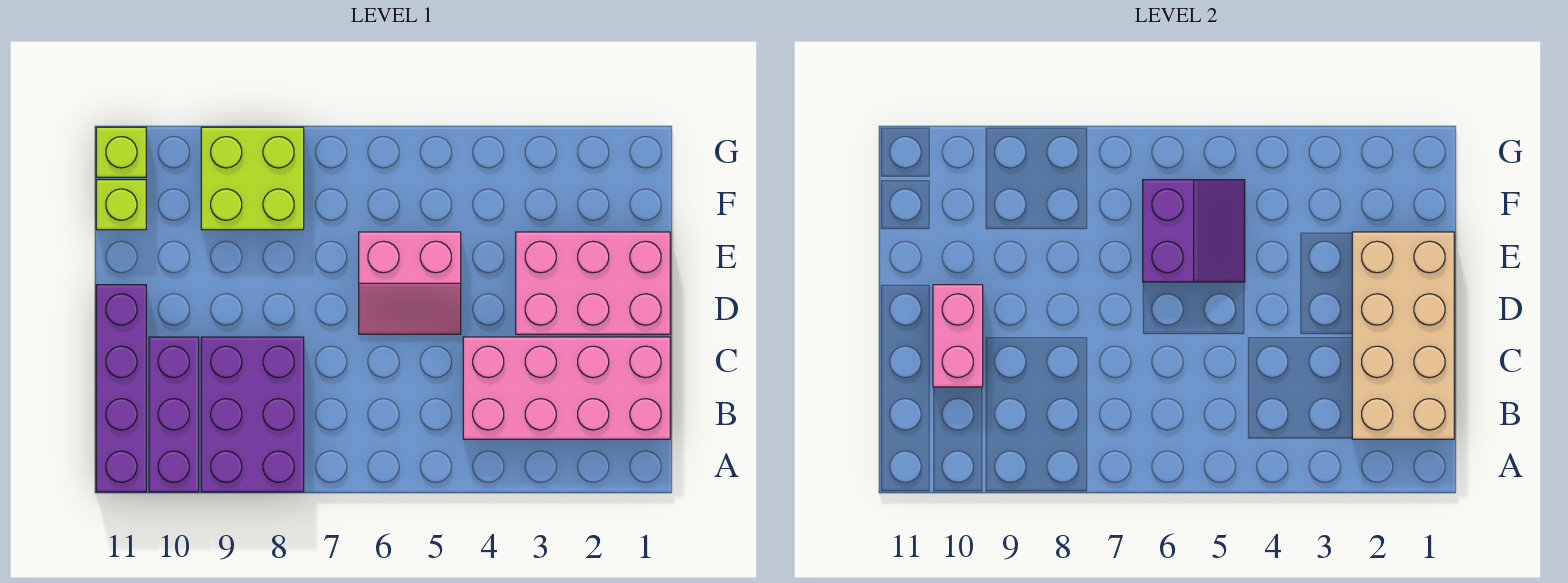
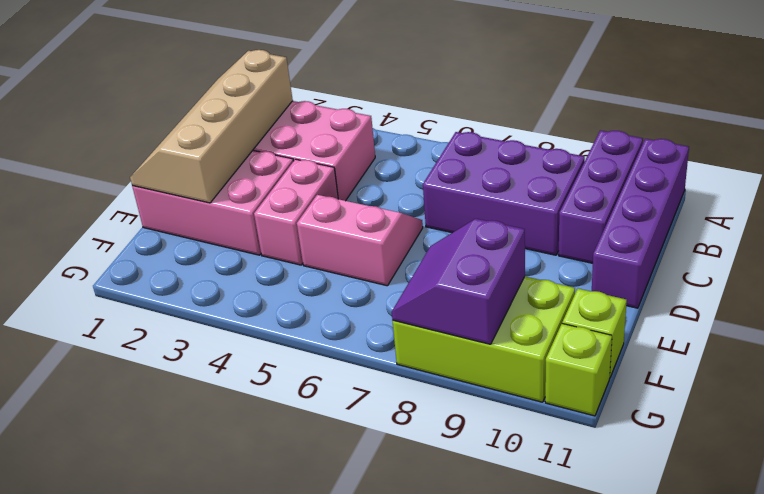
purple brick A8:C9 level 1 -> purple brick B7:C9 level 1
tan brick B1:E2 level 2 -> tan slope B1:E2 level 2 top 2
pink brick C10:D10 level 2 -> pink brick D4:E4 level 1
purple slope E5:F6 level 2 top 6 -> purple slope F8:G9 level 2 top 9
lime brick F8:G9 level 1 -> lime brick F8:G10 level 1

